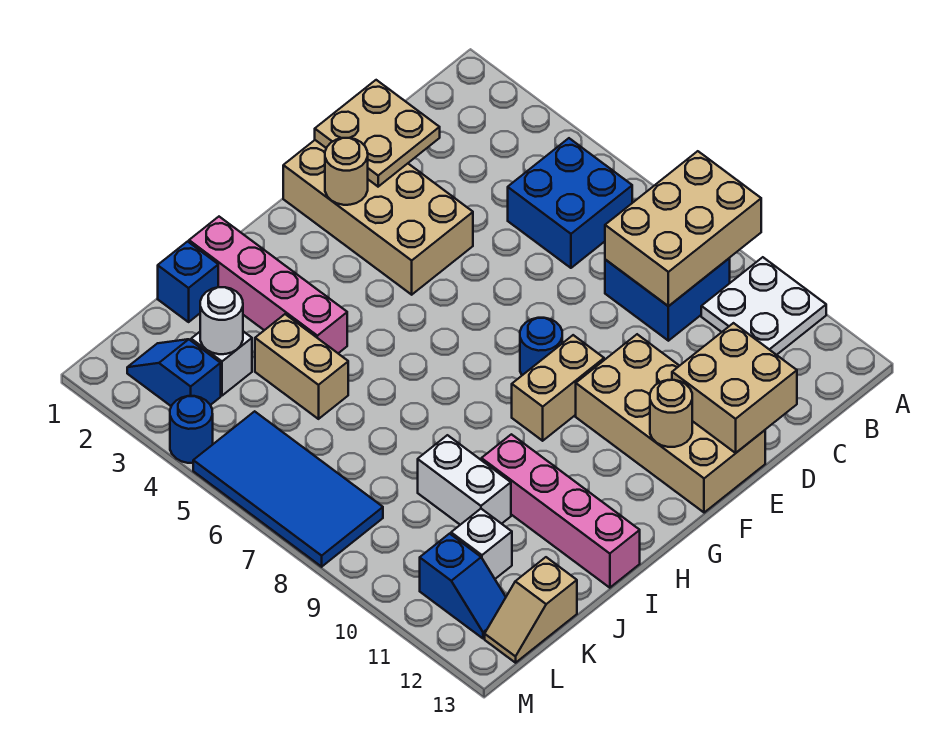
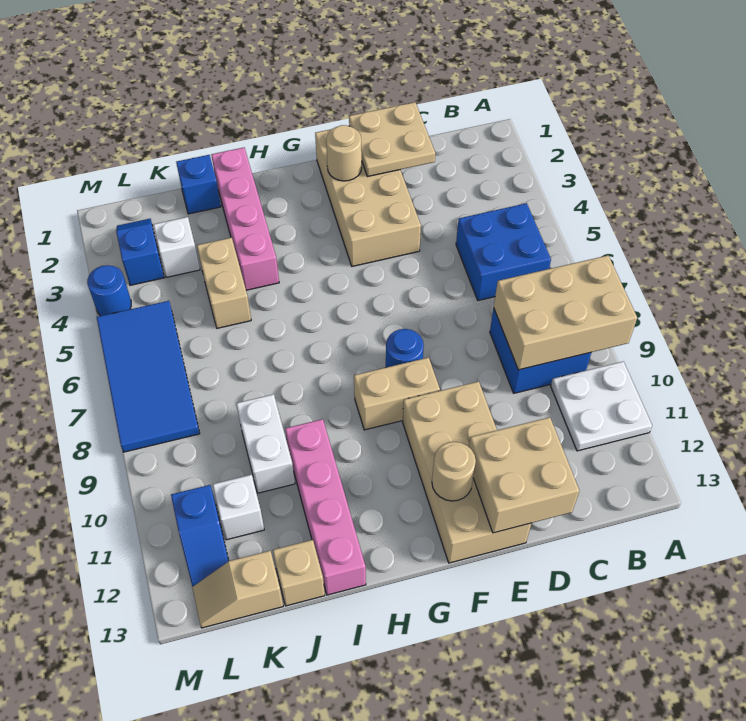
none -> tan brick J13 level 1
white round brick K3 level 2 -> none

